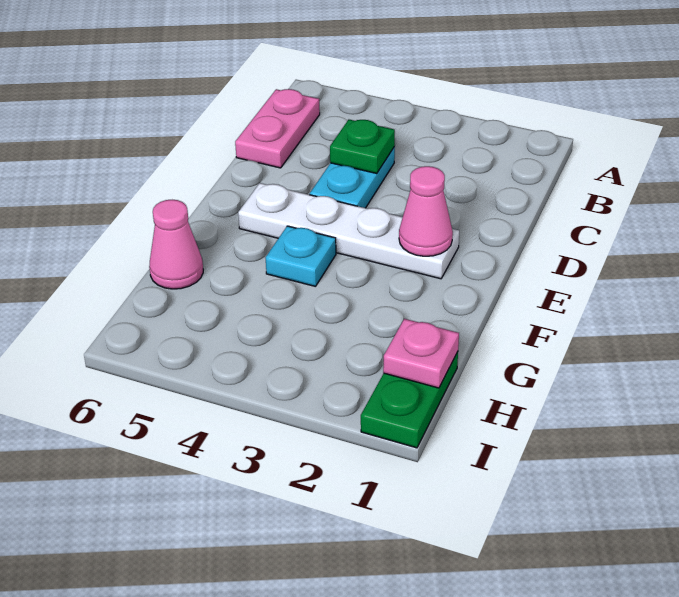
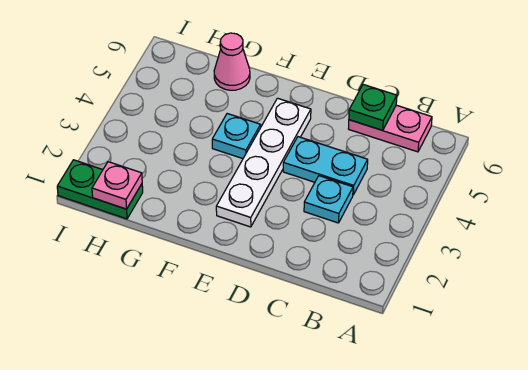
none -> cyan plate C3 level 1
green plate C4 level 2 -> green plate C6 level 2
pink cone E2 level 2 -> none

